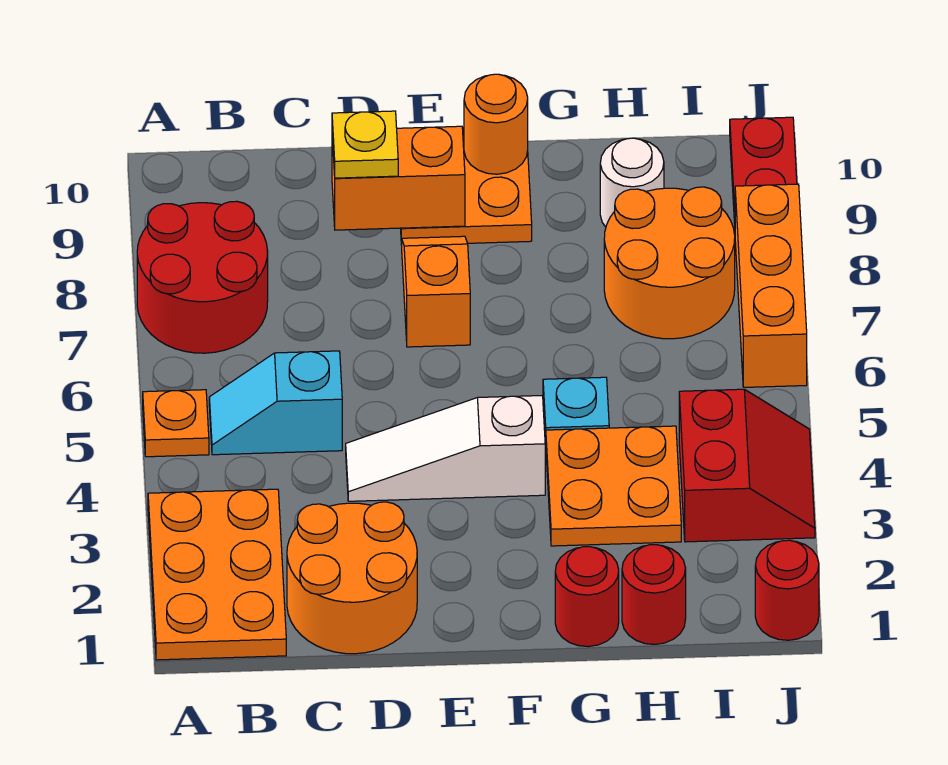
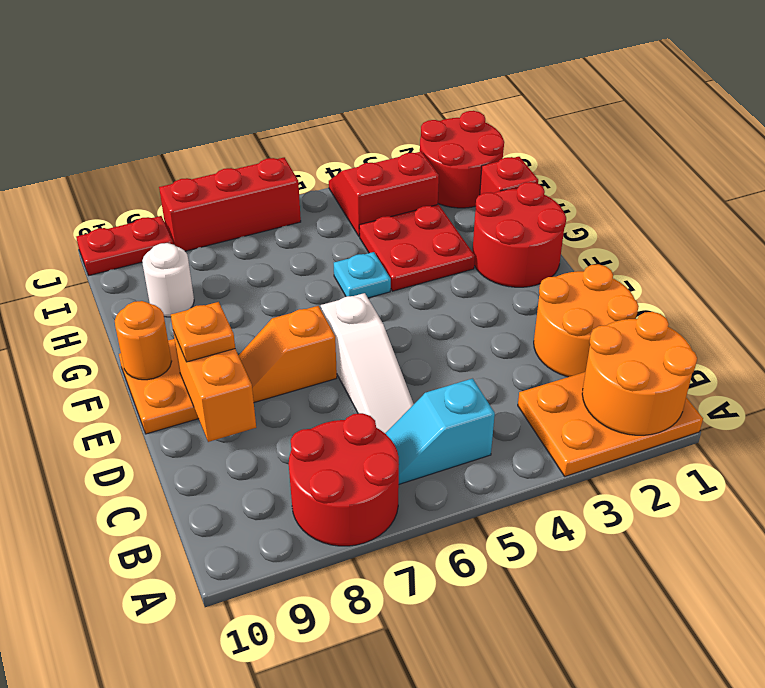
orange plate A5 level 1 -> orange plate E9 level 3
cyan slope B5:C5 level 1 top C -> cyan slope B5:B6 level 1 top 5
white slope D4:F4 level 1 top F -> white slope C6:E6 level 1 top E
yellow plate D9 level 3 -> none
red round brick G1 level 1 -> red round brick F1:G2 level 1
orange plate G3:H4 level 1 -> red plate G3:H4 level 1
red round brick H1 level 1 -> red brick H1 level 1
orange round brick H7:I8 level 1 -> orange round brick A1:B2 level 2
red round brick J1 level 1 -> red round brick I1:J2 level 1
orange brick J6:J8 level 1 -> red brick J6:J8 level 1

